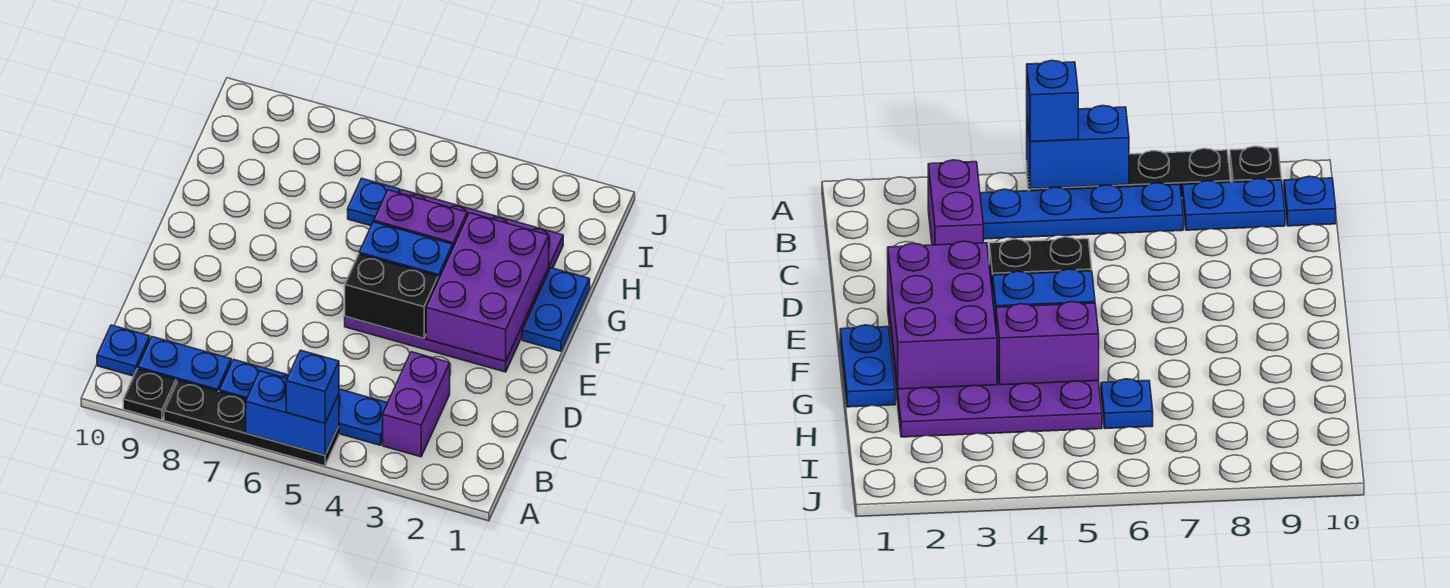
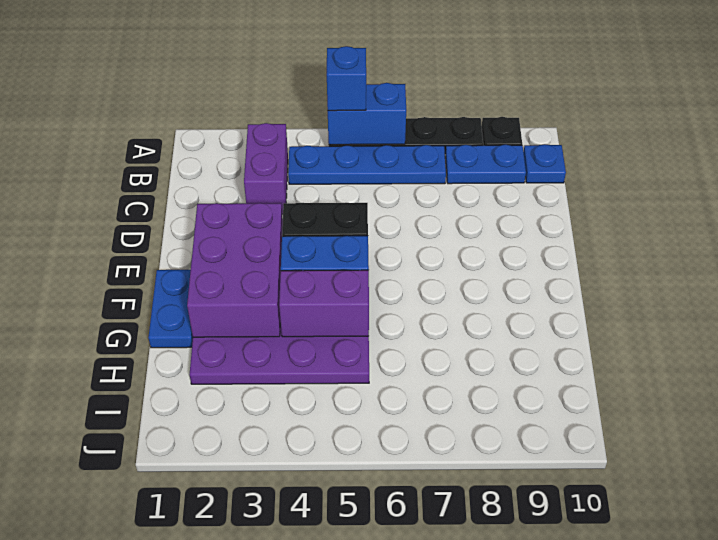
blue plate H6 level 1 -> none

